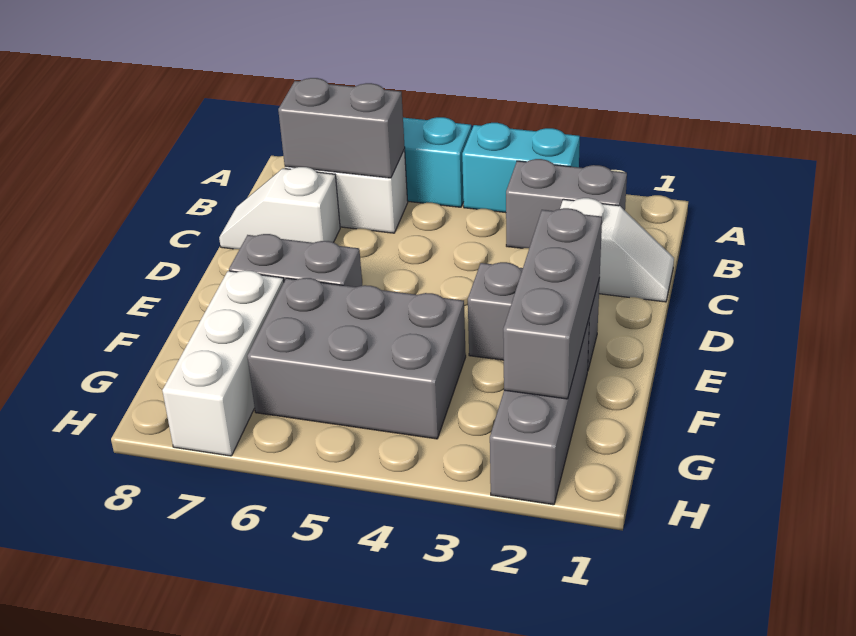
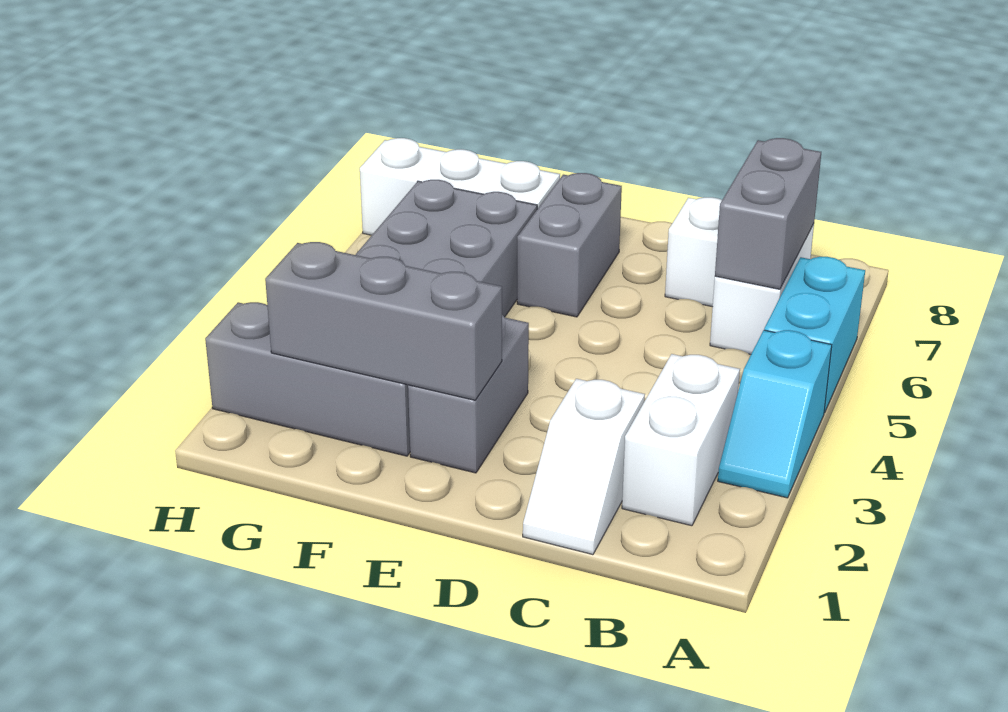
cyan brick A3:A4 level 1 -> cyan slope A3:A4 level 1 top 4
grey brick B2:B3 level 1 -> white brick B2:B3 level 1

